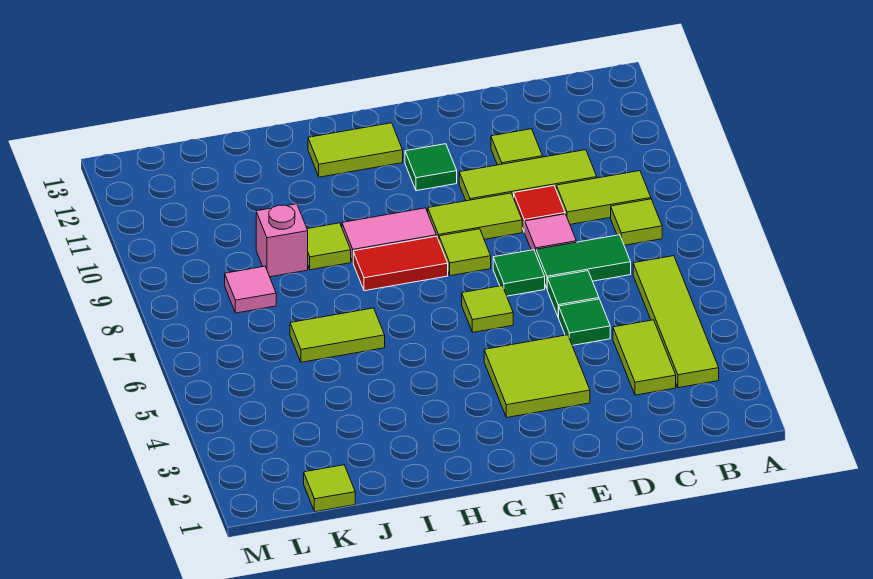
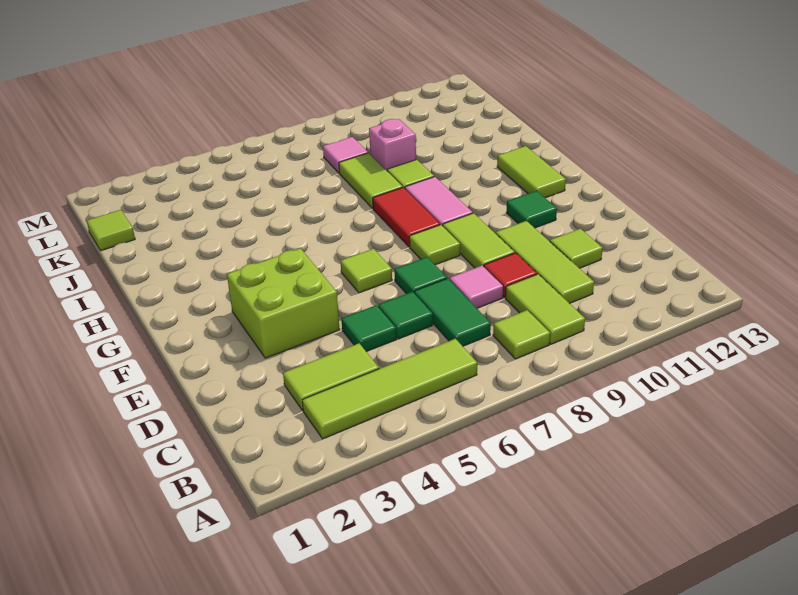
lime tile E3:F4 level 1 -> lime brick E3:F4 level 1
lime tile I6:J6 level 1 -> lime tile I8:J8 level 1

